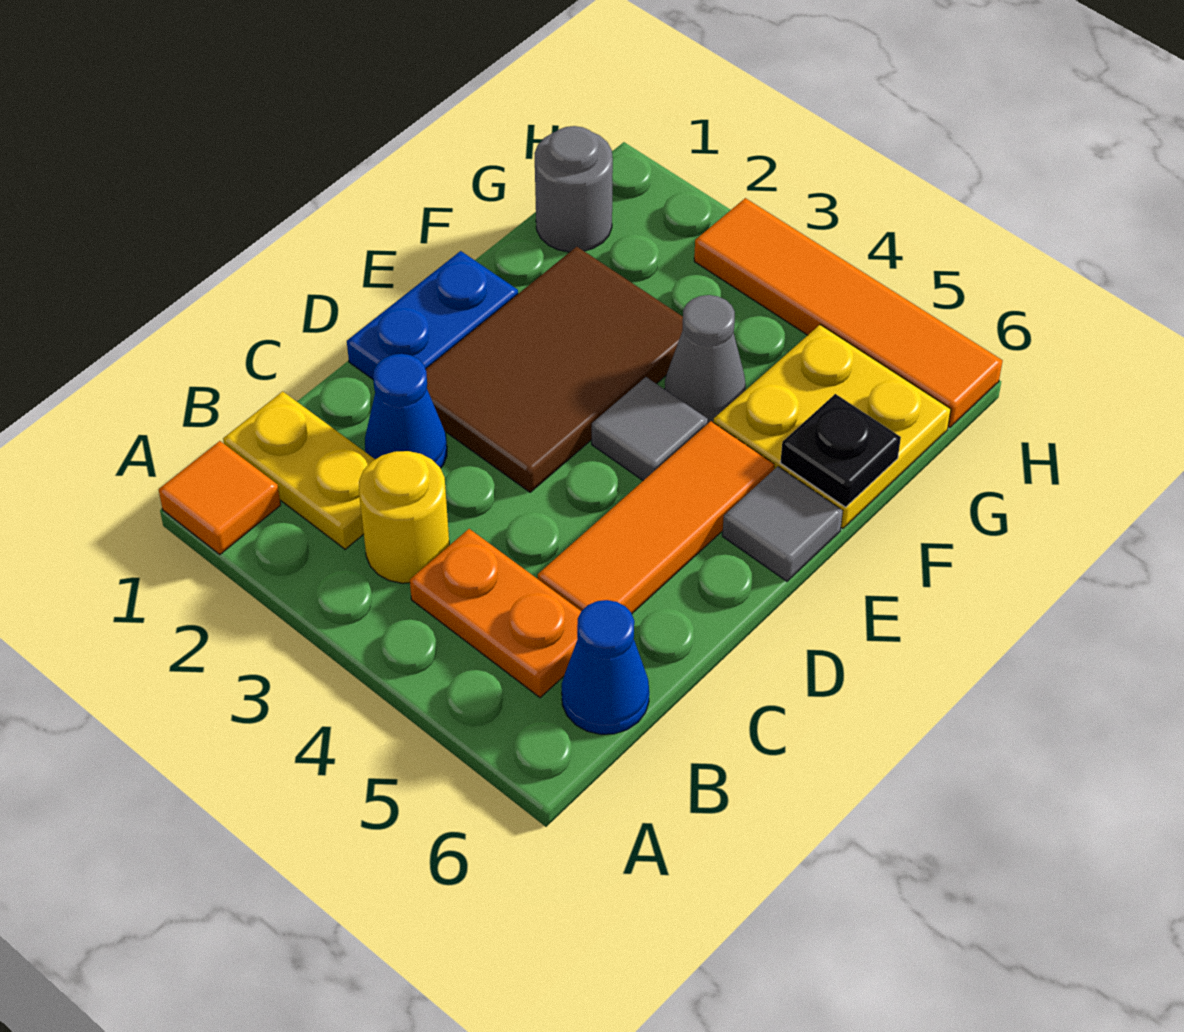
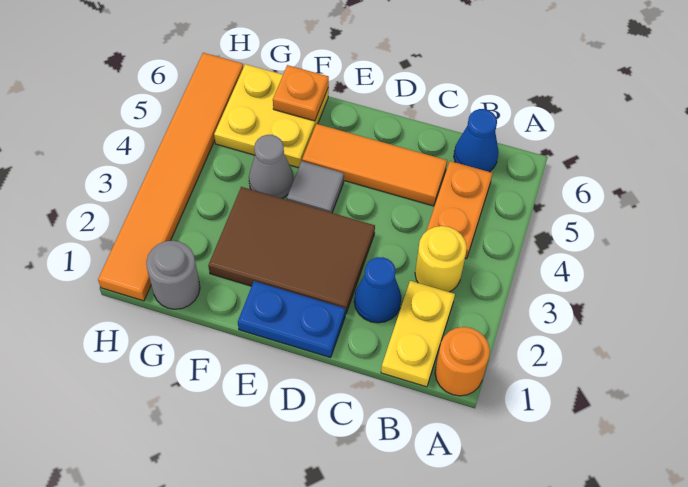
orange tile A1 level 1 -> orange round brick A1 level 1
grey tile E6 level 1 -> none
black plate F6 level 2 -> orange plate F6 level 2
orange tile H3:H6 level 1 -> orange tile H1:H6 level 1

